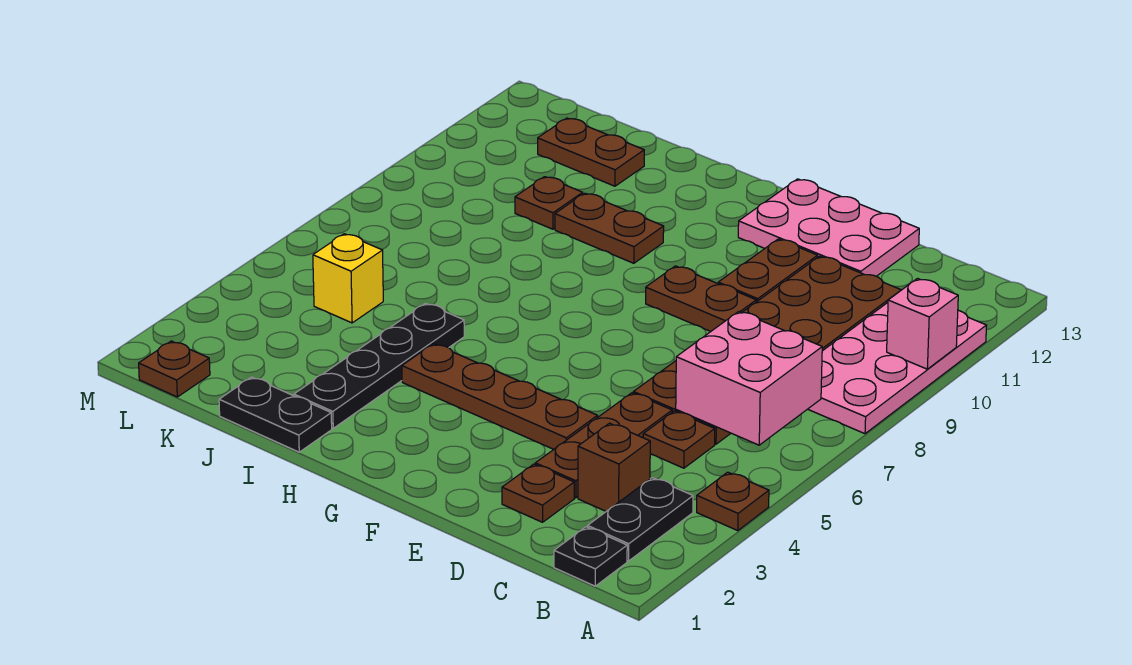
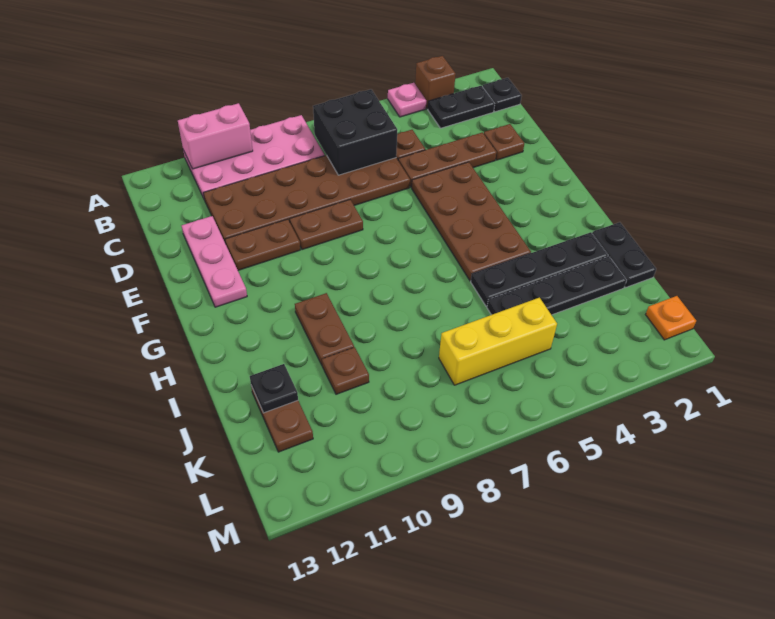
brown plate A4 level 1 -> pink plate A4 level 1
pink brick A10 level 2 -> pink brick A10:A11 level 2
pink brick B6:C7 level 2 -> black brick B6:C7 level 2
brown brick C3 level 1 -> brown brick A3 level 1
pink plate D12:F13 level 1 -> pink plate D12:F12 level 1
brown plate E4:H4 level 1 -> brown plate E4:H5 level 1
brown plate E9:F9 level 1 -> brown plate E8:E9 level 1
none -> black plate J2:J5 level 1
none -> black plate J12 level 2
yellow brick K5 level 1 -> yellow brick K5:K7 level 1
brown plate L1 level 1 -> orange plate L1 level 1

